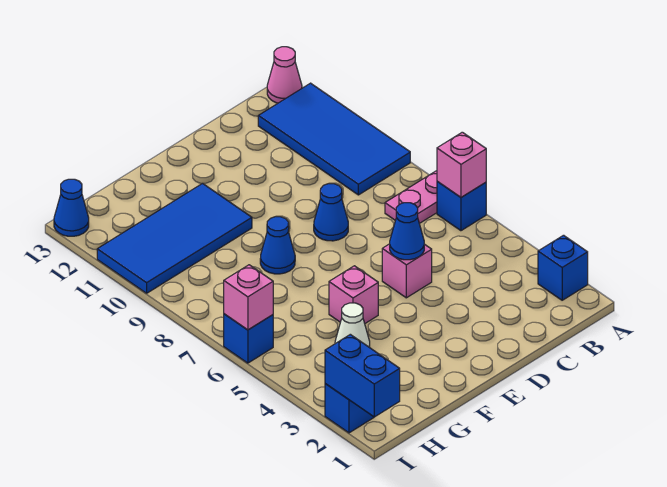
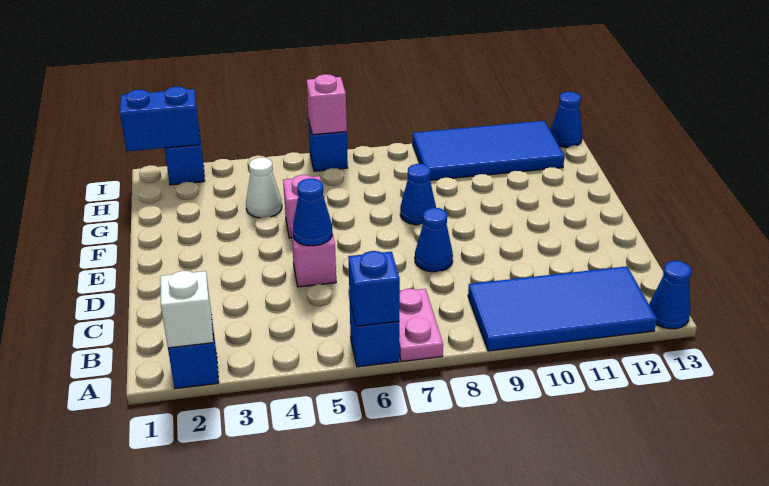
none -> white brick A2 level 2
pink brick A6 level 2 -> blue brick A6 level 2
pink cone A13 level 1 -> blue cone A13 level 1
blue tile F10:I11 level 1 -> blue tile H9:I12 level 1

